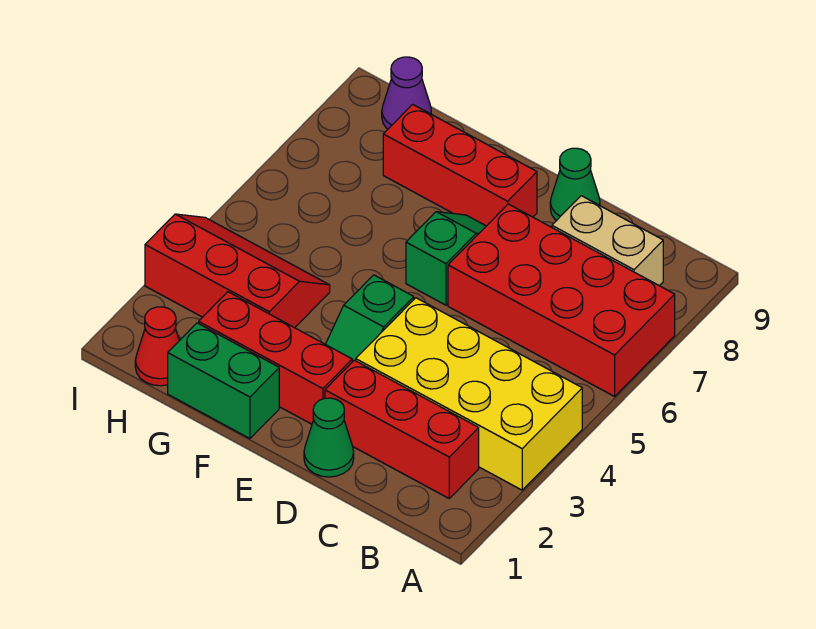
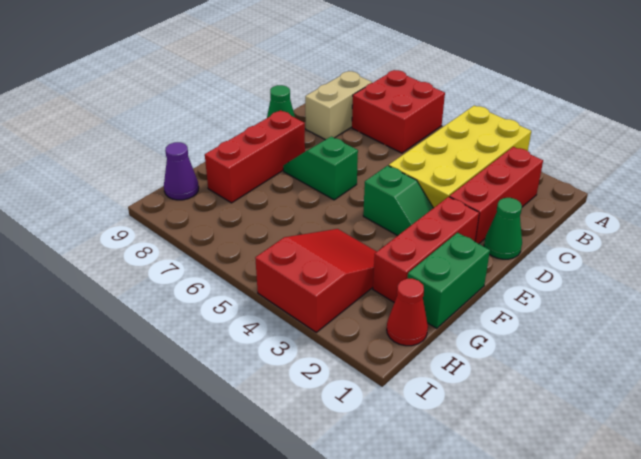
red brick A6:D7 level 1 -> red brick A6:B7 level 1
red slope G3:I4 level 1 top 3 -> red slope G3:I4 level 1 top I

